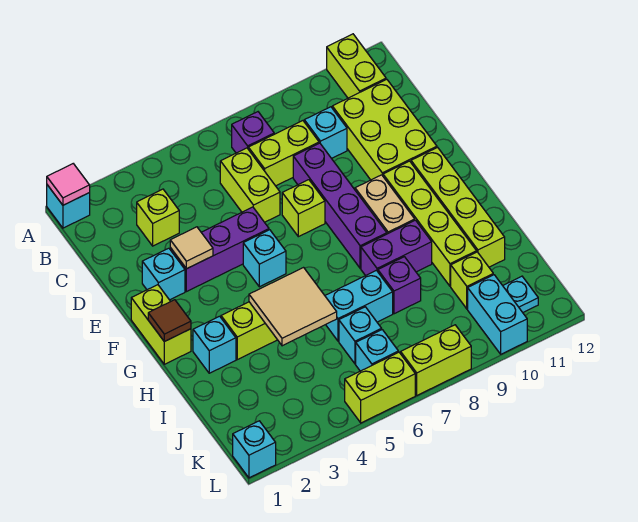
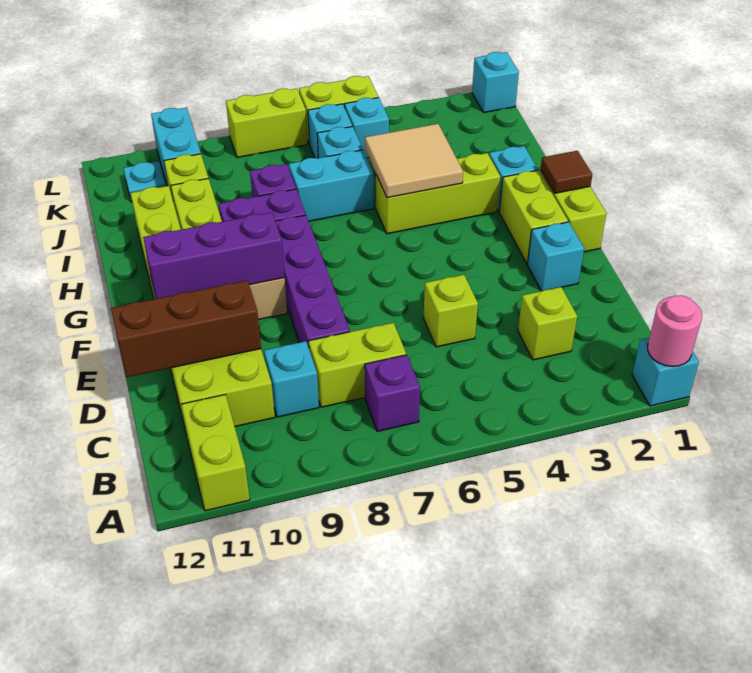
pink tile A1 level 2 -> pink round brick A1 level 2
lime brick C6:D6 level 1 -> lime brick F2:G2 level 1
none -> brown brick D10:D12 level 2
purple brick E3:E5 level 1 -> purple brick F9:F11 level 2
tan tile E3 level 2 -> none
lime brick E7 level 1 -> lime brick D5 level 1
cyan brick F5 level 1 -> cyan brick K5 level 1

